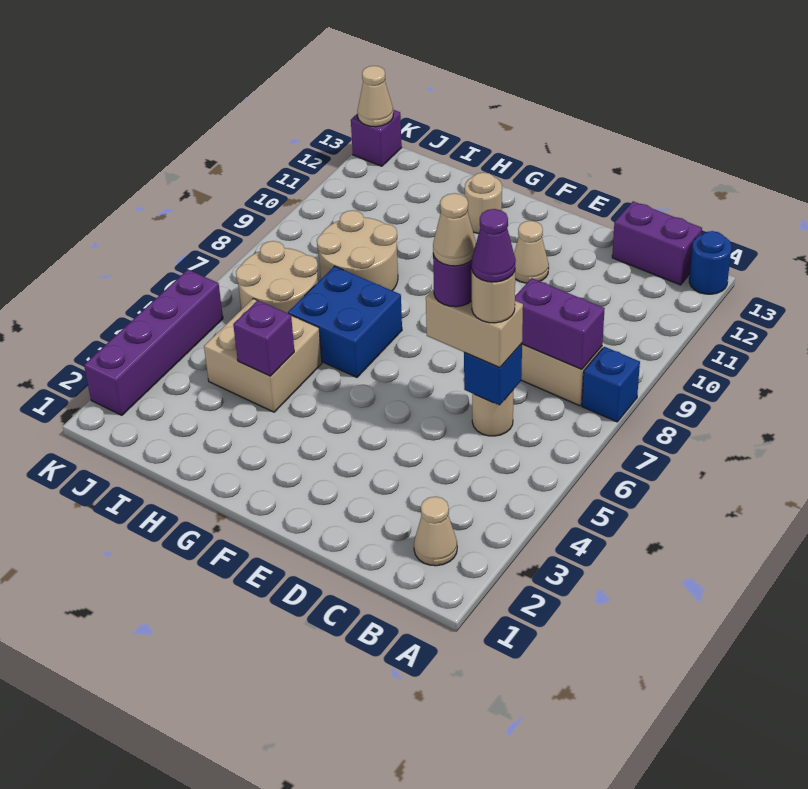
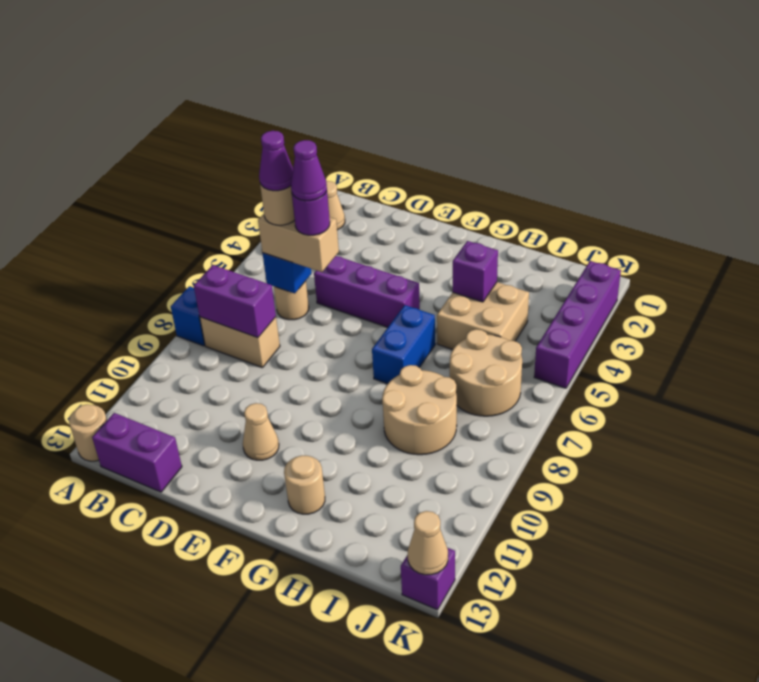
blue round brick A13 level 1 -> tan round brick A13 level 1
none -> purple brick D5:F5 level 1
tan cone D6 level 5 -> purple cone D6 level 5
blue brick G6:H7 level 1 -> blue brick G6:G7 level 1

